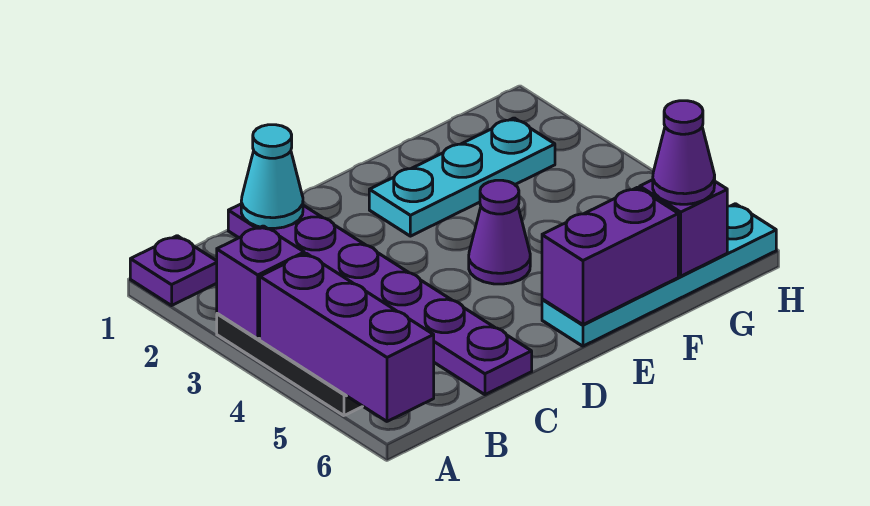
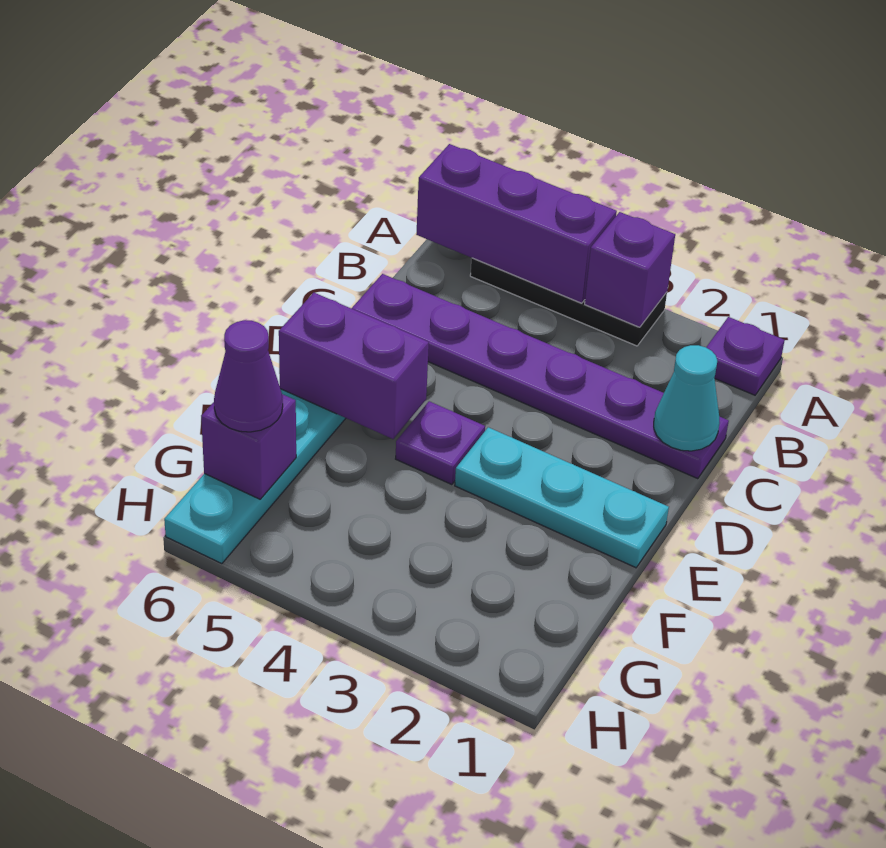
cyan plate E2:G2 level 1 -> cyan plate E1:E3 level 1
purple cone E4 level 1 -> purple plate E4 level 1
purple brick E6:F6 level 2 -> purple brick E5:E6 level 2

